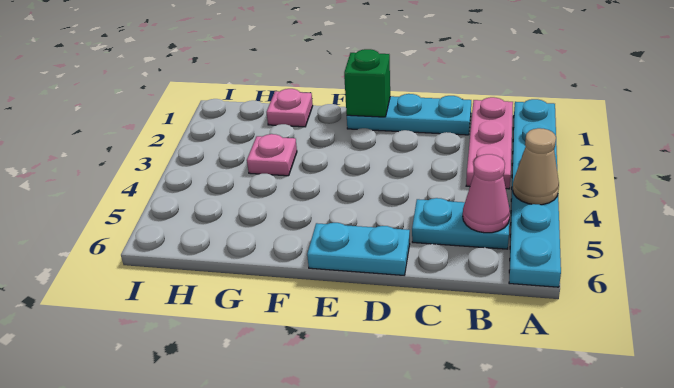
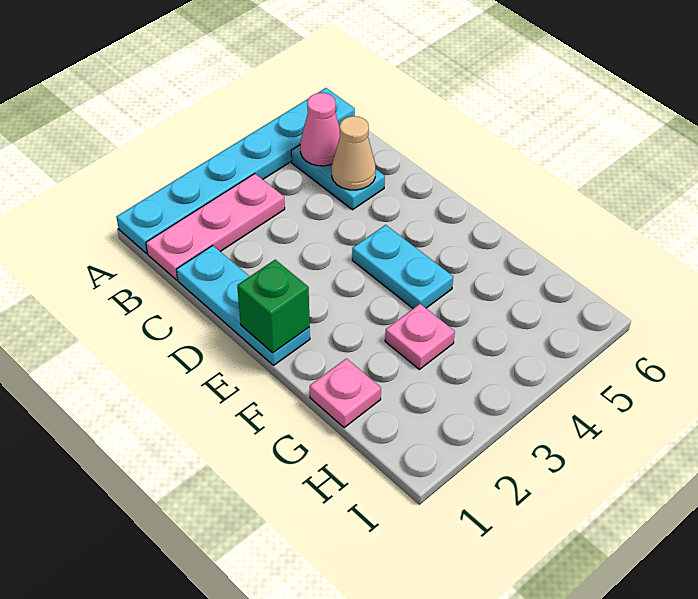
tan cone A4 level 2 -> tan cone C5 level 2
cyan plate D6:E6 level 1 -> cyan plate E4:F4 level 1

